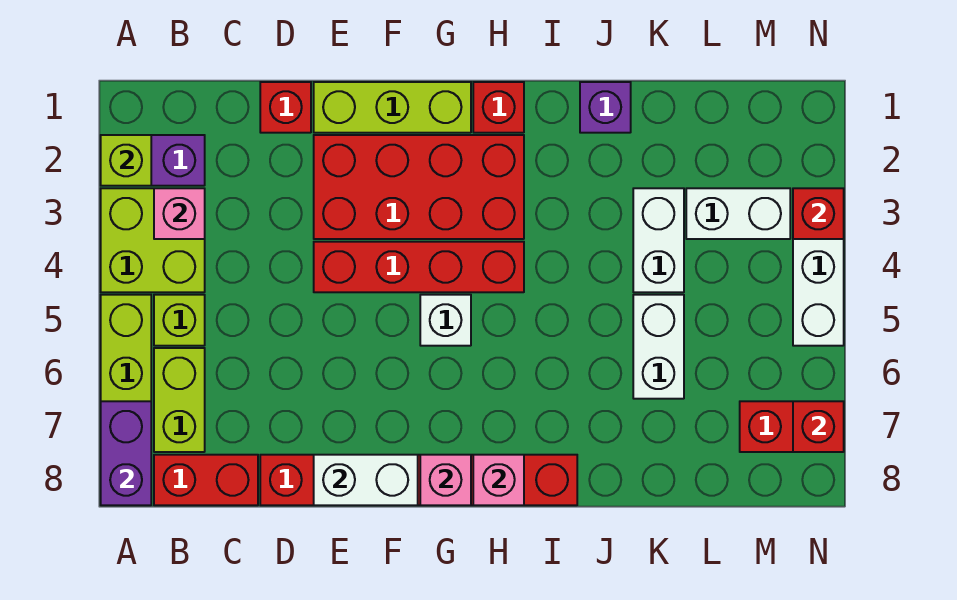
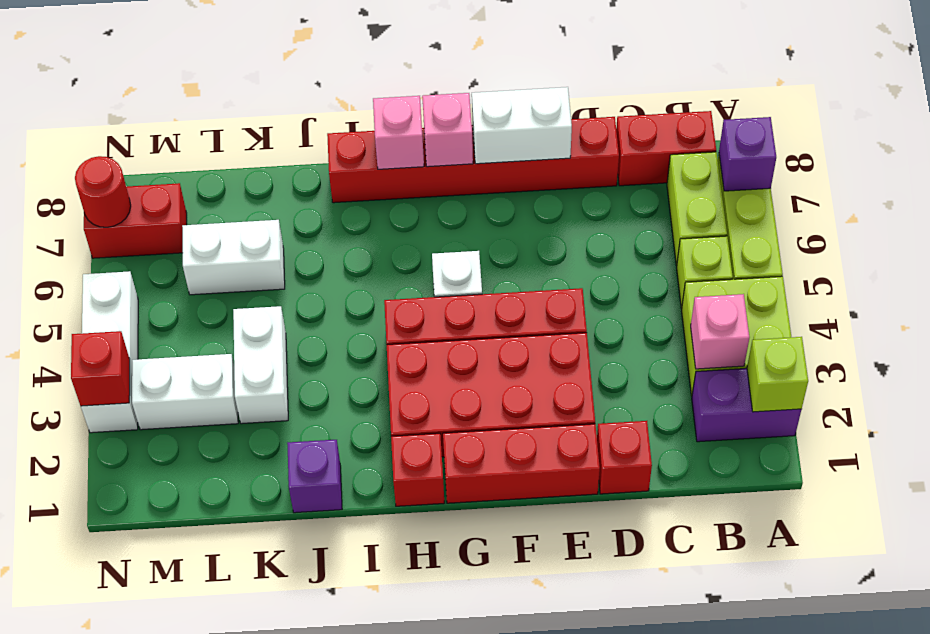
purple brick A7:A8 level 2 -> purple brick A7 level 2
lime brick E1:G1 level 1 -> red brick E1:G1 level 1
white brick K5:K6 level 1 -> white brick K6:L6 level 1
red brick N7 level 2 -> red round brick N7 level 2

